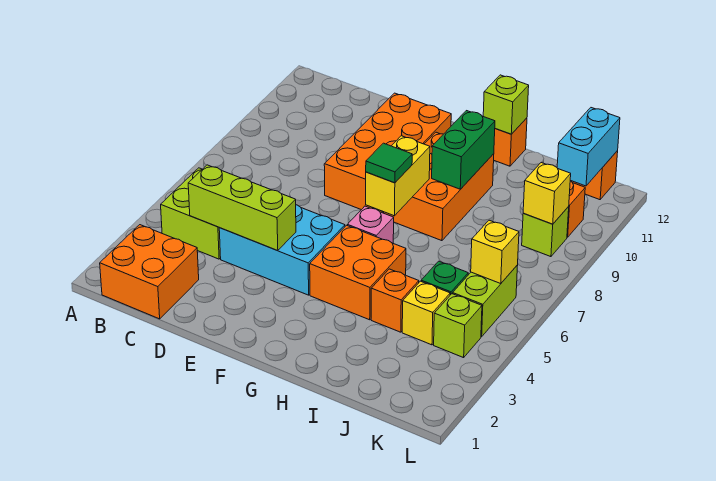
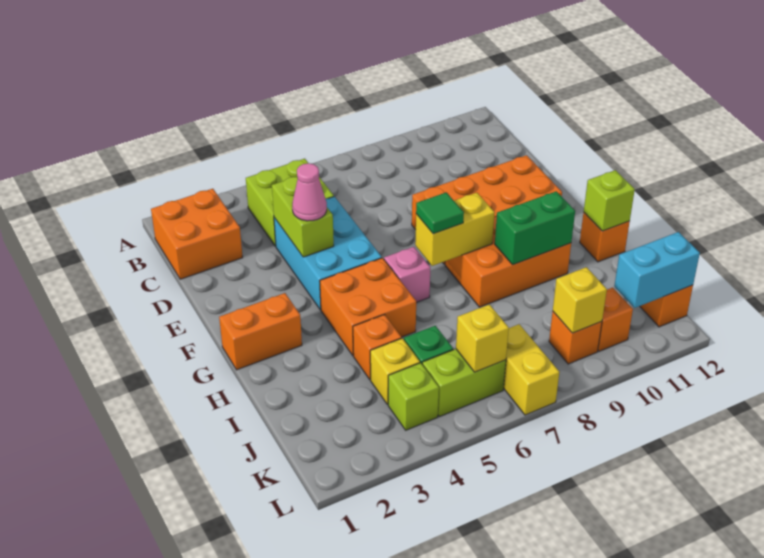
lime brick C4:E4 level 2 -> lime brick D4:E4 level 2
none -> pink cone E4 level 3
none -> orange brick G1:G2 level 1
none -> yellow brick K7:L7 level 1
lime brick K9 level 1 -> orange brick K9 level 1

